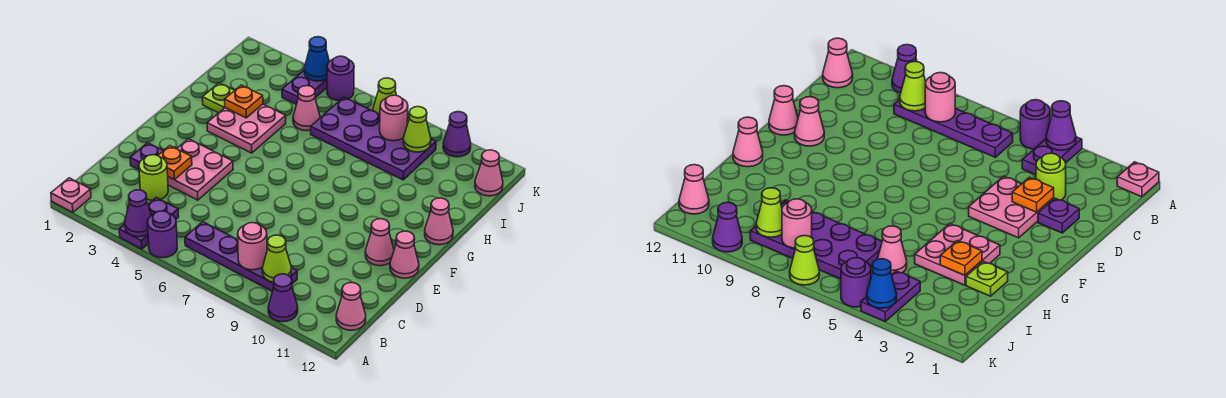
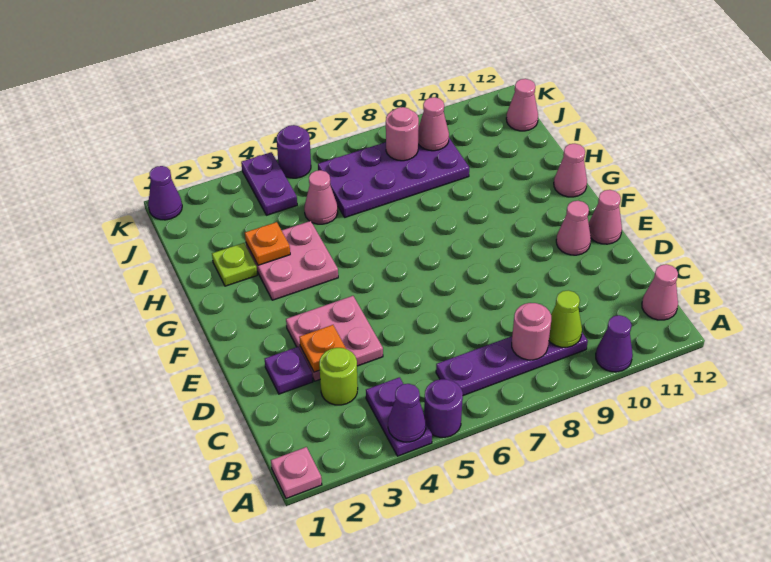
lime cone J9 level 2 -> pink cone J9 level 2
blue cone K4 level 2 -> none
lime cone K7 level 1 -> none
purple cone K10 level 1 -> purple cone K1 level 1

